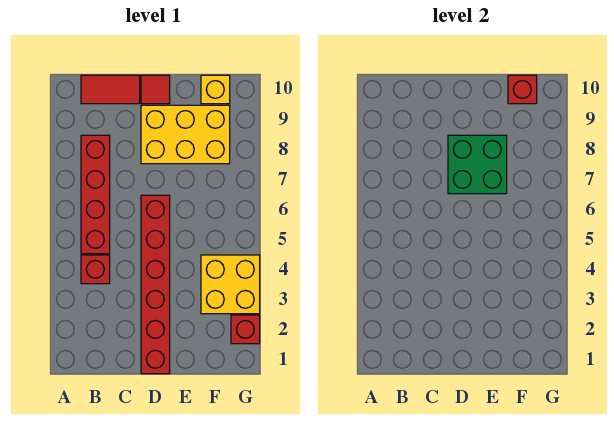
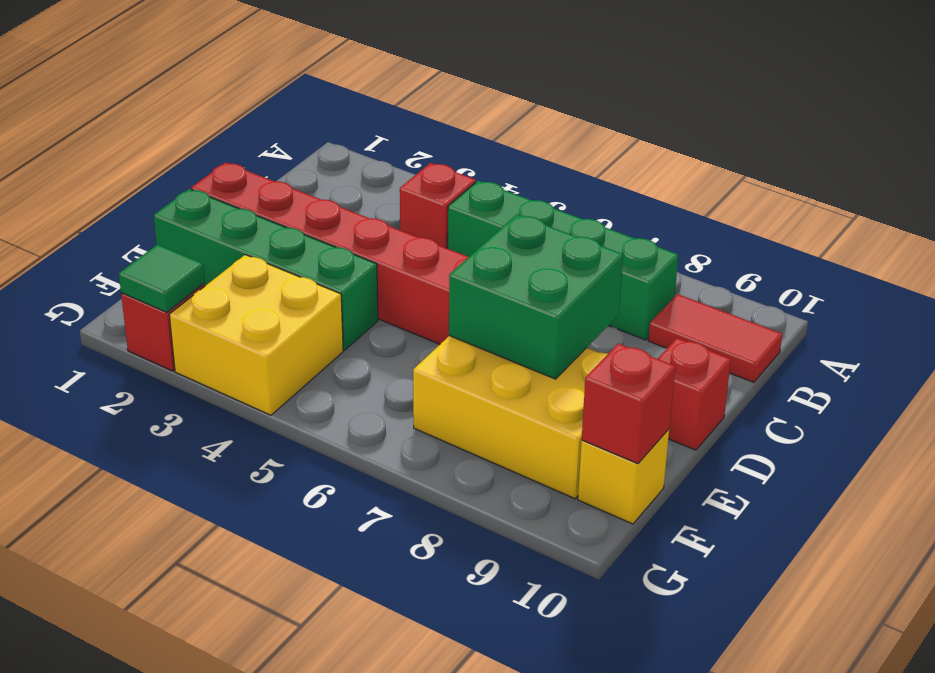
red brick B5:B8 level 1 -> green brick B5:B8 level 1
red tile B10:C10 level 1 -> red tile B9:B10 level 1
yellow brick D8:F9 level 1 -> yellow brick E7:F9 level 1
red tile D10 level 1 -> red brick D10 level 1
none -> green brick E1:E4 level 1
none -> green tile G2 level 2

